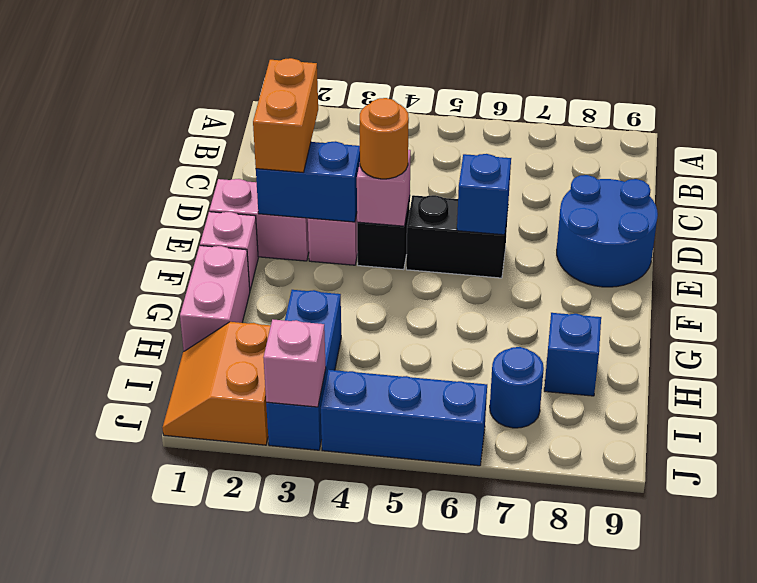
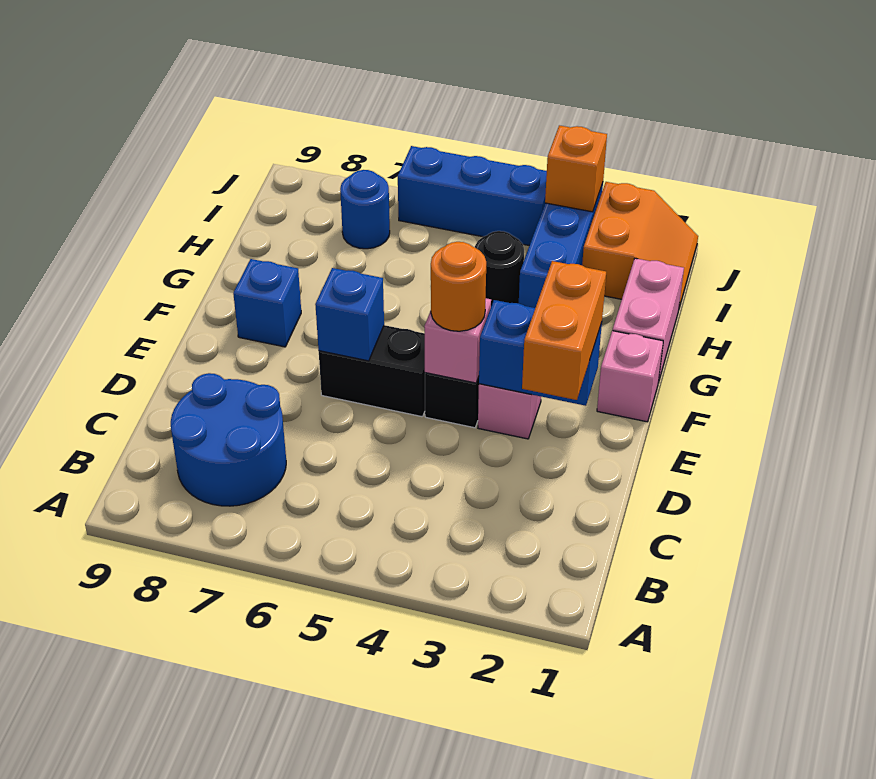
blue round brick D8:E9 level 1 -> blue round brick B7:C8 level 1
pink brick E1:E2 level 1 -> none
none -> black round brick H4 level 1
blue brick H8 level 1 -> blue brick F8 level 1
pink brick J3 level 2 -> orange brick J3 level 2

